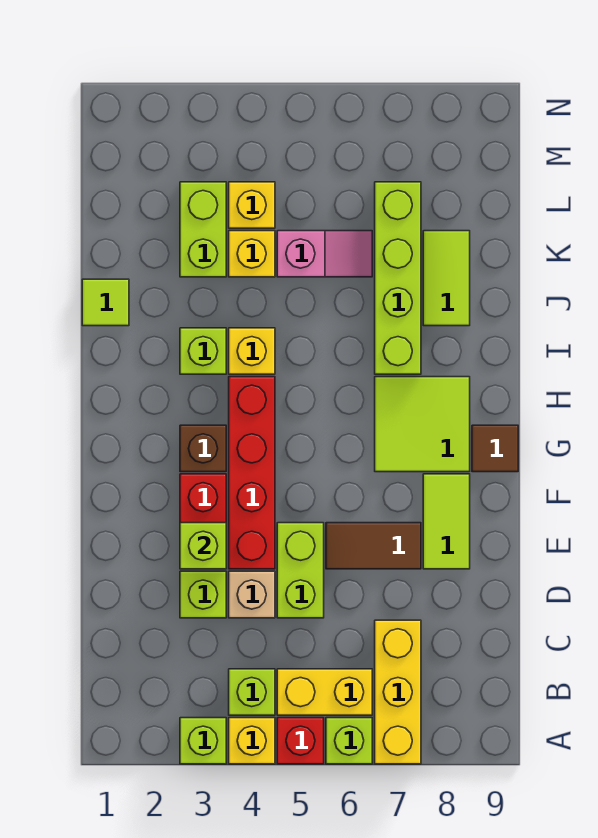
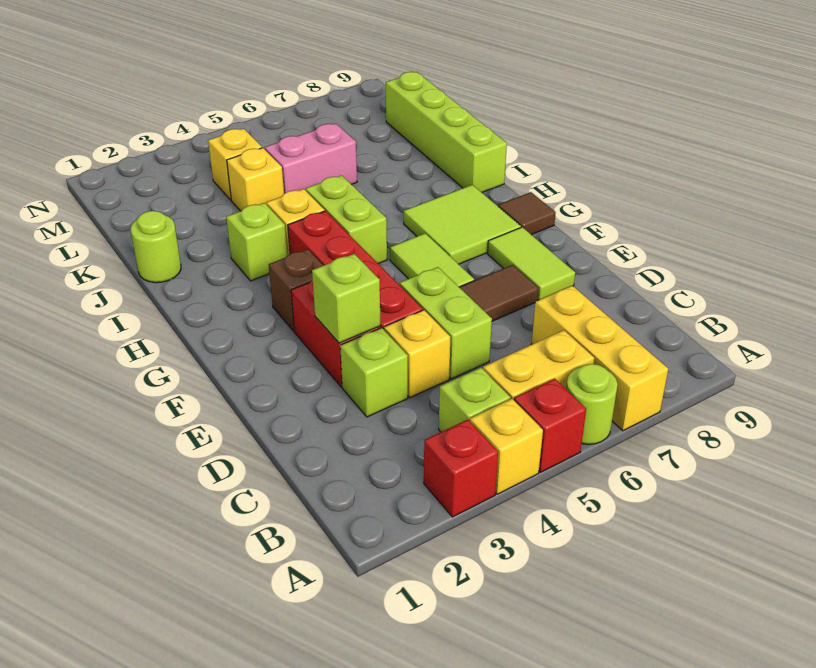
lime brick A3 level 1 -> red brick A3 level 1
lime brick A6 level 1 -> lime round brick A6 level 1
tan brick D4 level 1 -> yellow brick D4 level 1
lime brick I7:L7 level 1 -> lime brick I9:L9 level 1
lime tile J1 level 1 -> lime round brick J1 level 1
lime tile J8:K8 level 1 -> lime tile F6:G6 level 1
lime brick K3:L3 level 1 -> lime brick H5:I5 level 1
pink slope K5:K6 level 1 top 5 -> pink brick K5:K6 level 1

